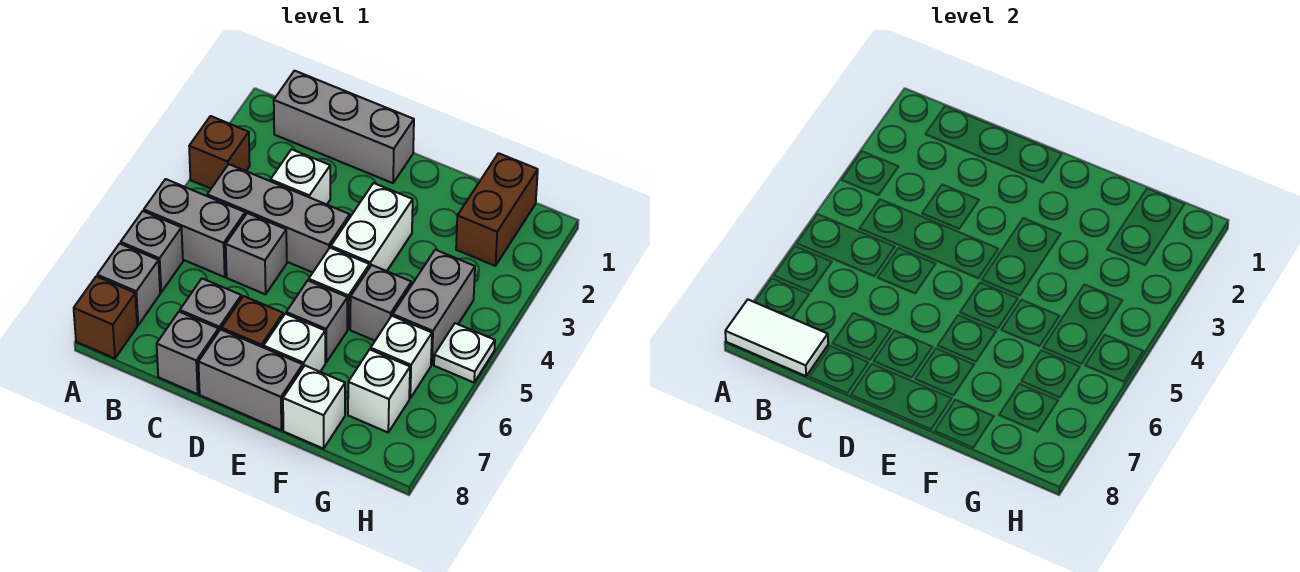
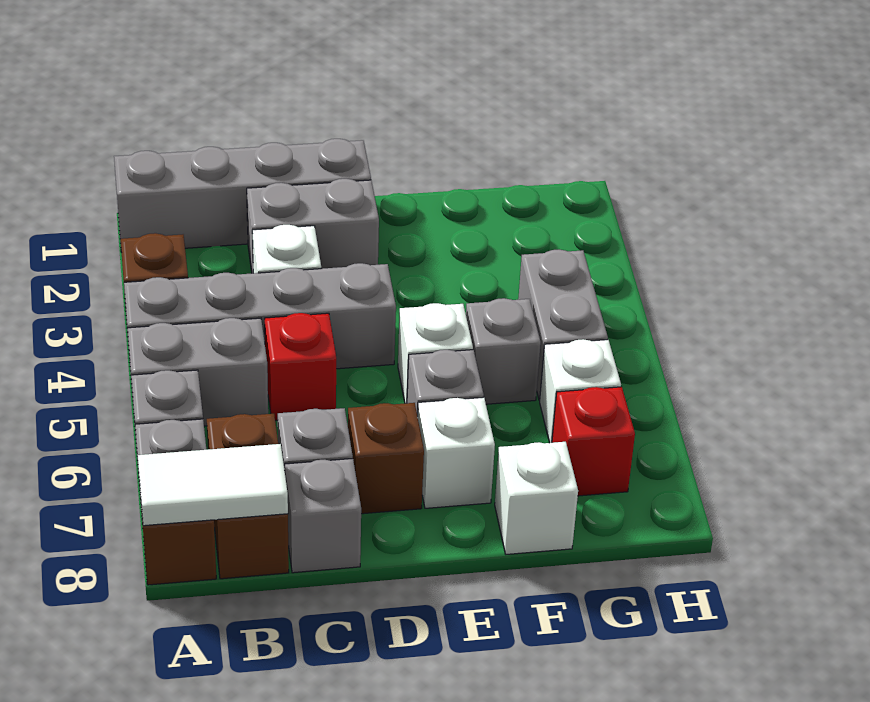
grey brick B1:D1 level 1 -> grey brick A1:D1 level 1
grey brick B4:D4 level 1 -> grey brick A4:D4 level 1
grey brick C5 level 1 -> red brick C5 level 1
grey brick D8:E8 level 1 -> grey brick C2:D2 level 1
white brick E3:E4 level 1 -> none
brown brick G1:G2 level 1 -> brown brick B7:B8 level 1
white brick G7 level 1 -> red brick G7 level 1
white plate H5 level 1 -> none

